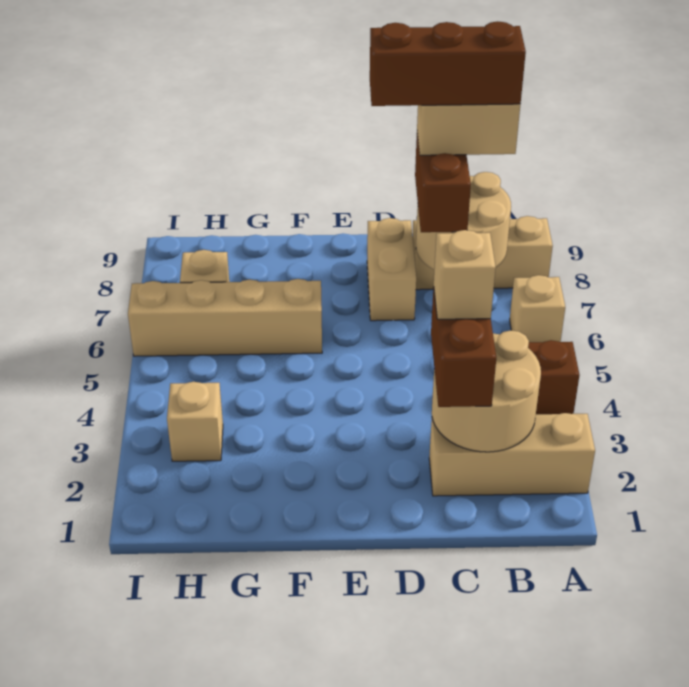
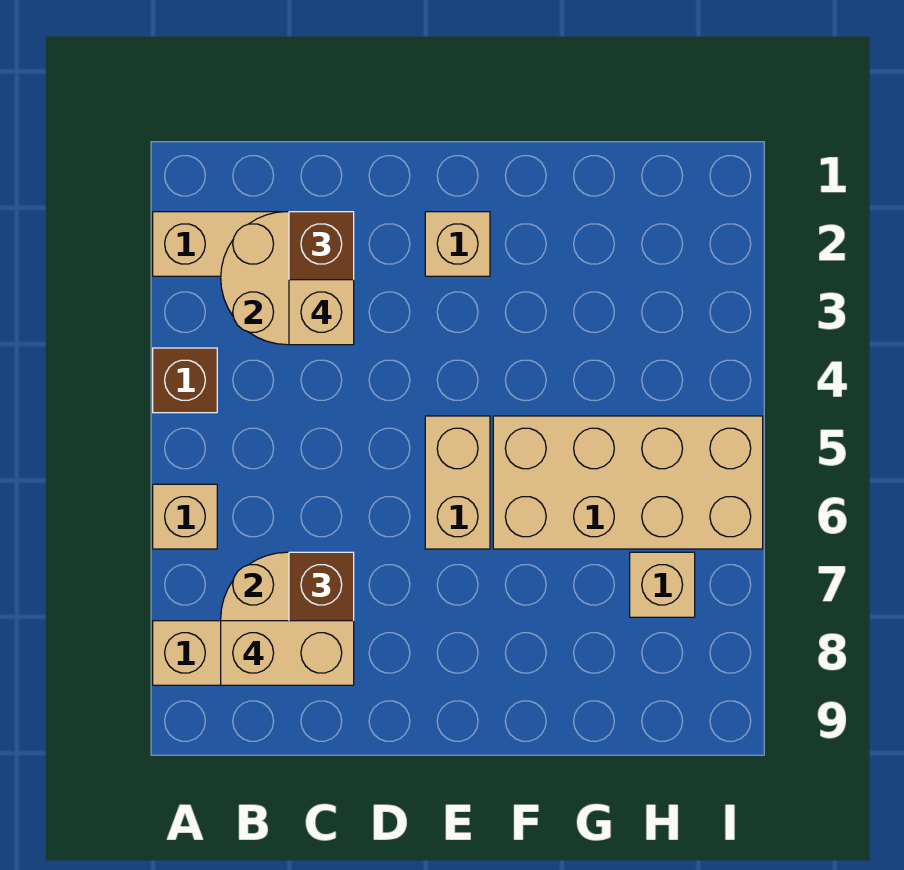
brown brick B8:D8 level 5 -> none
tan brick D7:D8 level 1 -> tan brick E5:E6 level 1
tan brick F6:I6 level 1 -> tan brick F5:I6 level 1
tan brick H3 level 1 -> tan brick E2 level 1

